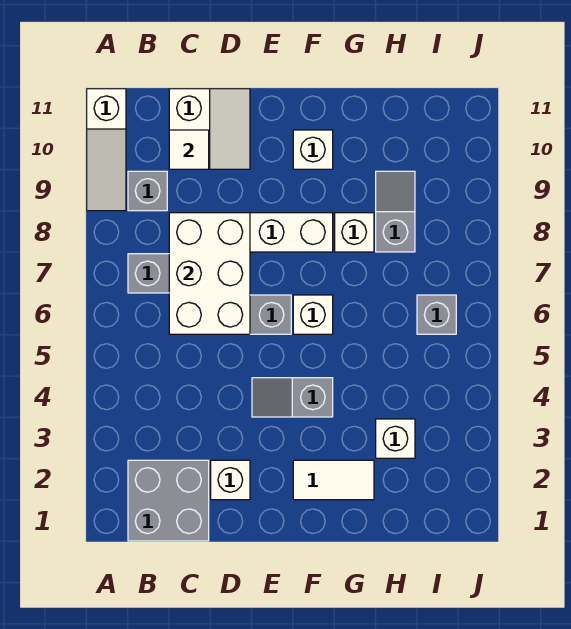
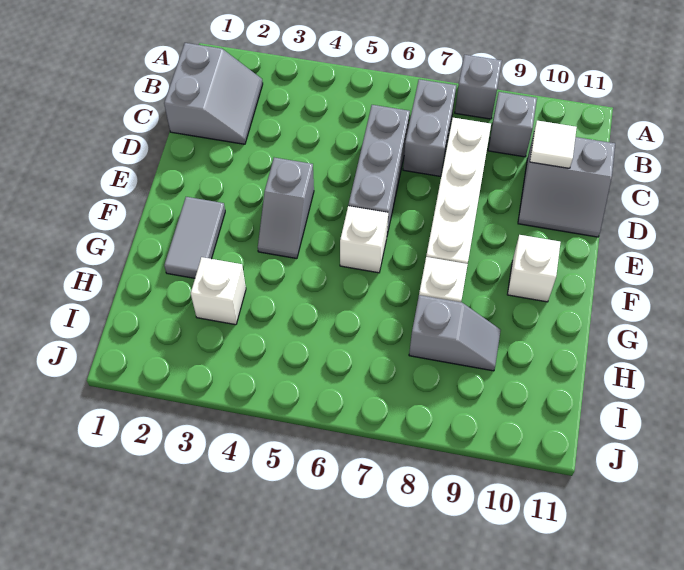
white slope A9:A11 level 1 top 11 -> none
grey brick B1:C2 level 1 -> grey slope B1:C2 level 1 top 1
white brick C6:D8 level 2 -> none
white slope C10:D11 level 1 top C -> grey slope C10:D11 level 1 top C
white brick D2 level 1 -> none
grey slope E4:F4 level 1 top F -> grey slope E4:F4 level 1 top E
white tile F2:G2 level 1 -> grey tile F2:G2 level 1
grey brick I6 level 1 -> grey brick A8 level 1

